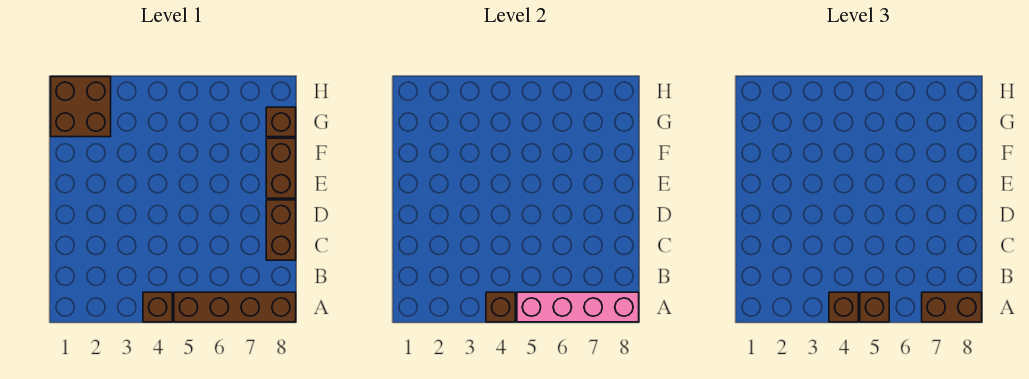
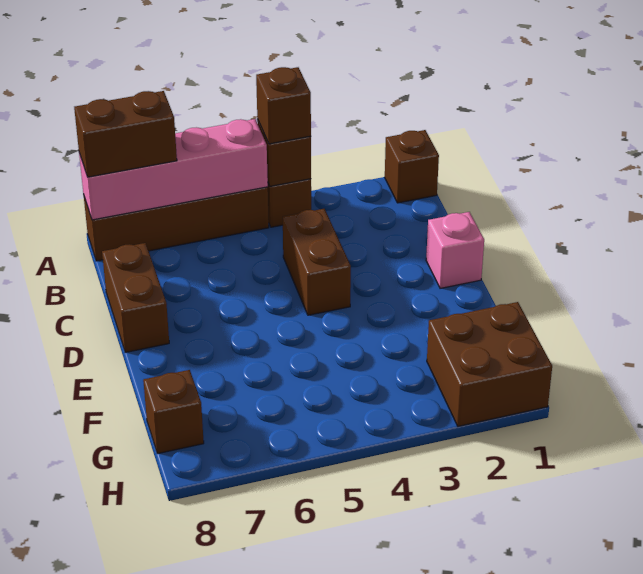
brown brick A5 level 3 -> brown brick A1 level 1
none -> pink brick D1 level 1
brown brick E8:F8 level 1 -> brown brick C4:D4 level 1

